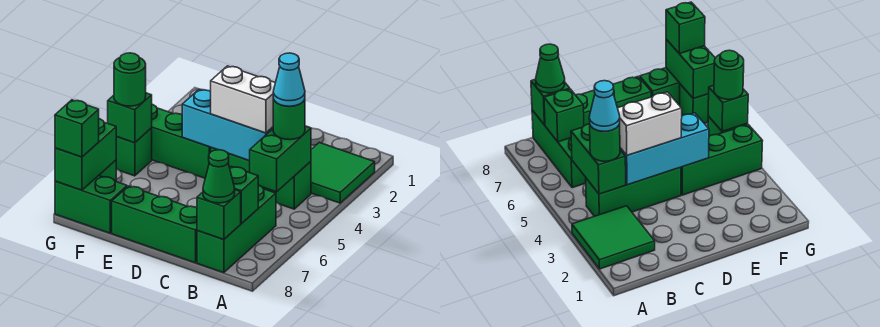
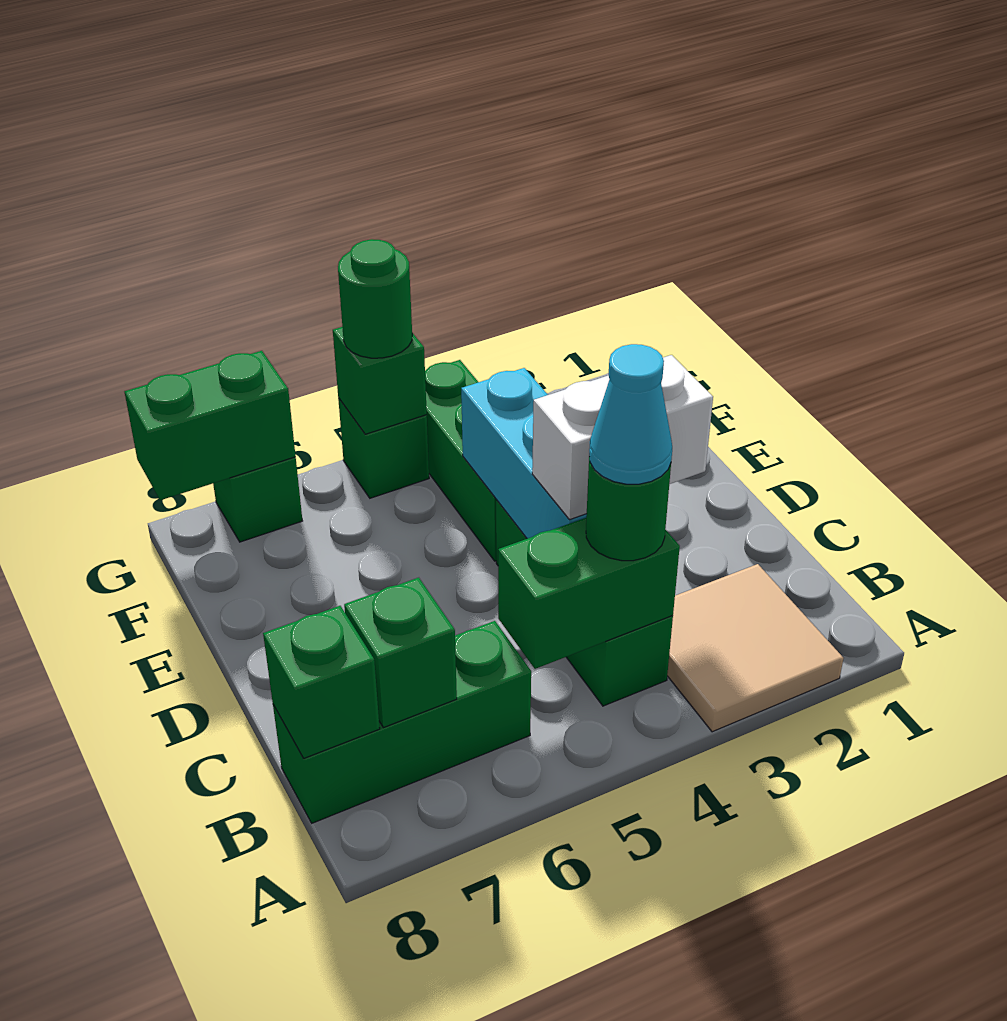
green tile A2:B3 level 1 -> tan tile A2:B3 level 1
green cone B8 level 3 -> none
white brick C4:D4 level 3 -> white brick C3:C4 level 3
green brick C8:E8 level 1 -> none
green brick F8:G8 level 1 -> none
green brick G8 level 3 -> none

